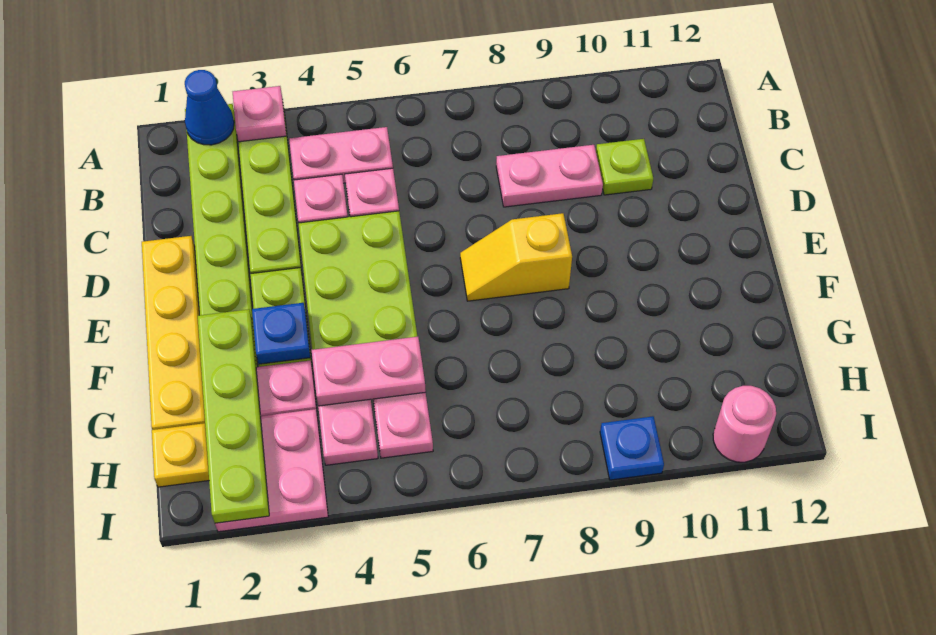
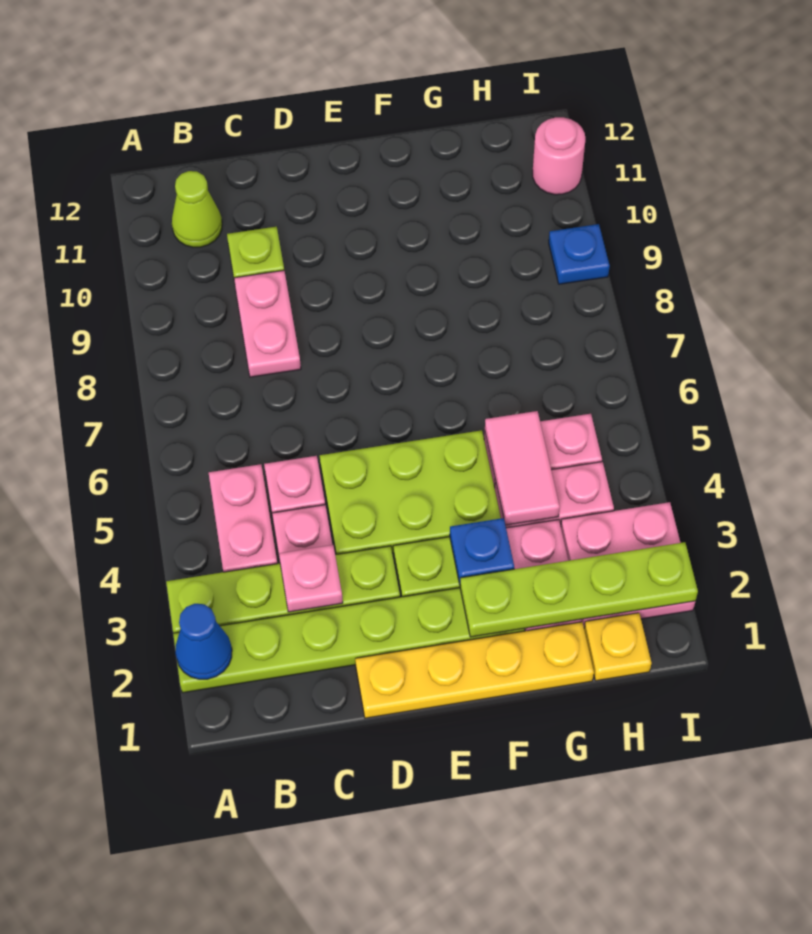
pink plate A3 level 2 -> pink plate C3 level 2
none -> lime cone B11 level 1
yellow slope E7:E8 level 1 top 8 -> none
pink plate G4:G5 level 2 -> pink tile G4:G5 level 2

